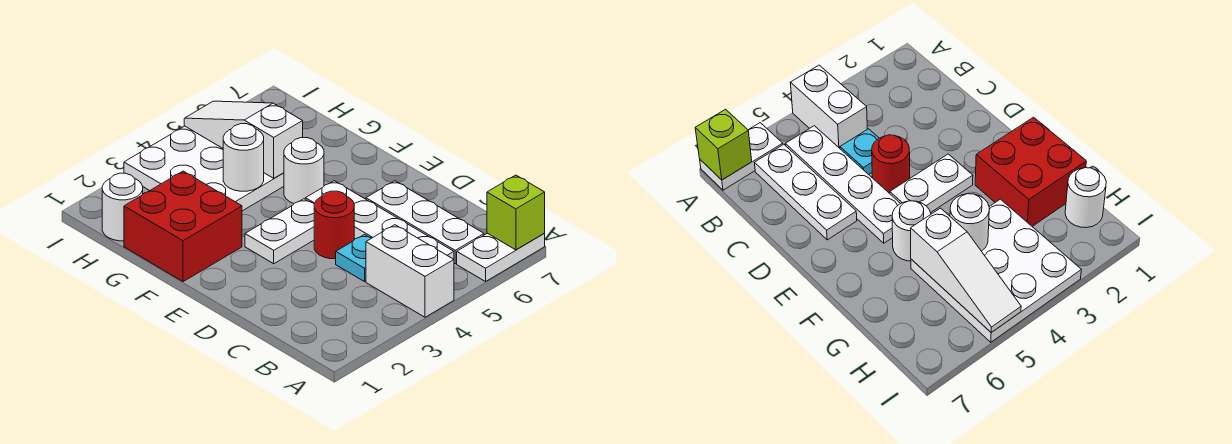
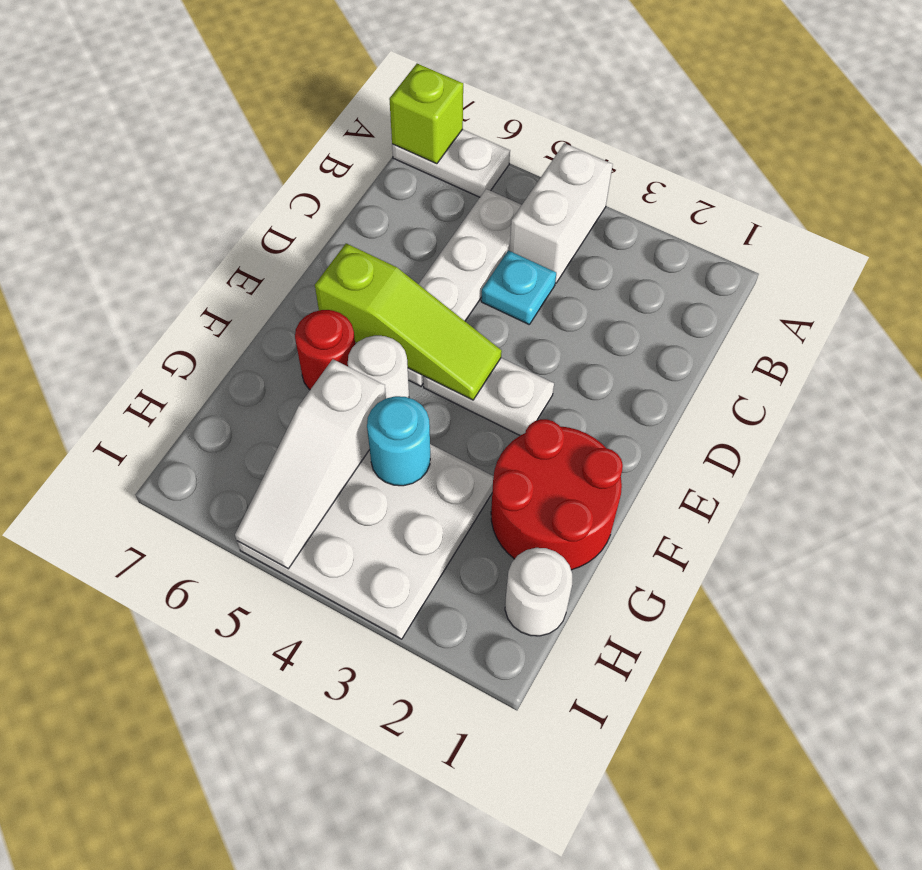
white plate B6:D6 level 1 -> none
red round brick D4 level 1 -> red round brick F6 level 1
none -> lime slope E4:E6 level 2 top 6
red brick F1:G2 level 1 -> red round brick F1:G2 level 1
white round brick G4 level 2 -> cyan round brick G4 level 2

